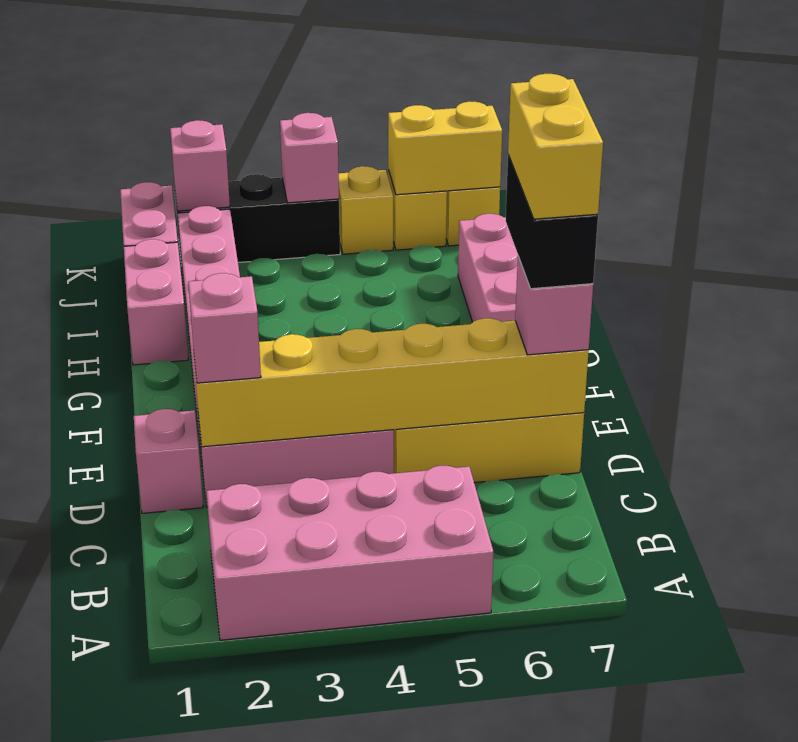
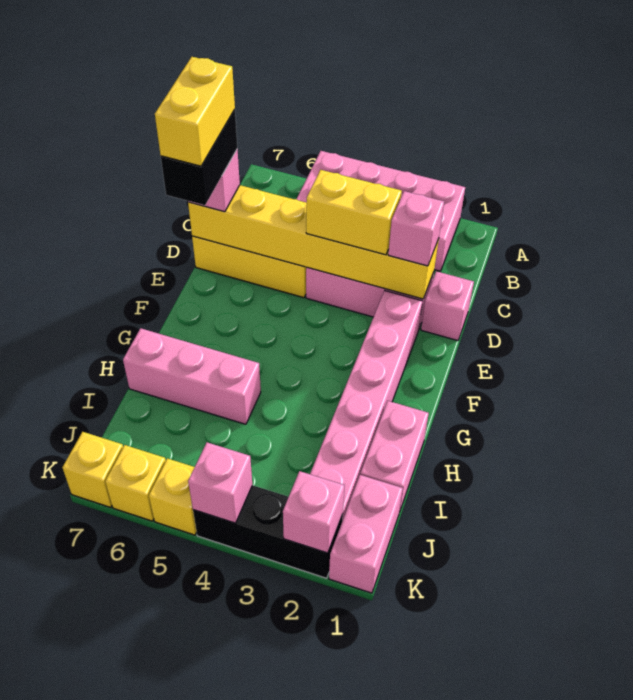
pink brick G7:I7 level 1 -> pink brick H5:H7 level 1
yellow brick K6:K7 level 2 -> yellow brick D3:D4 level 3

